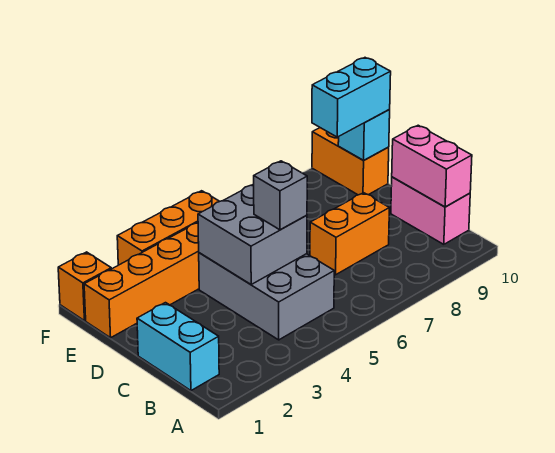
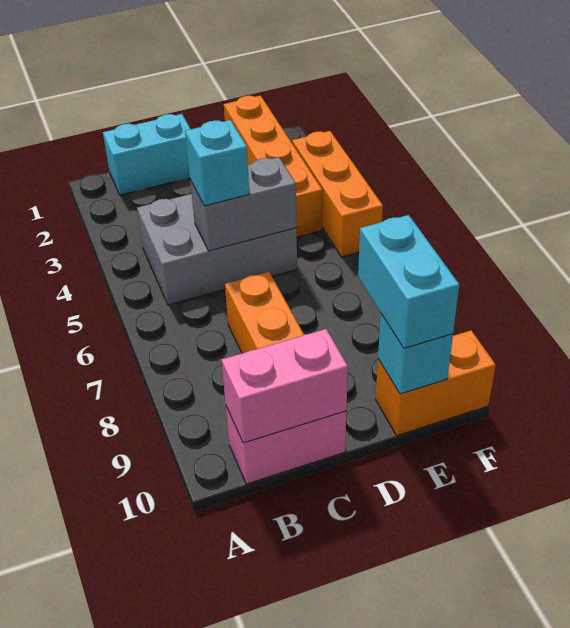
grey brick C4:D5 level 2 -> grey brick C5:D5 level 2
grey brick C5 level 3 -> cyan brick C5 level 3
orange brick F1 level 1 -> none

